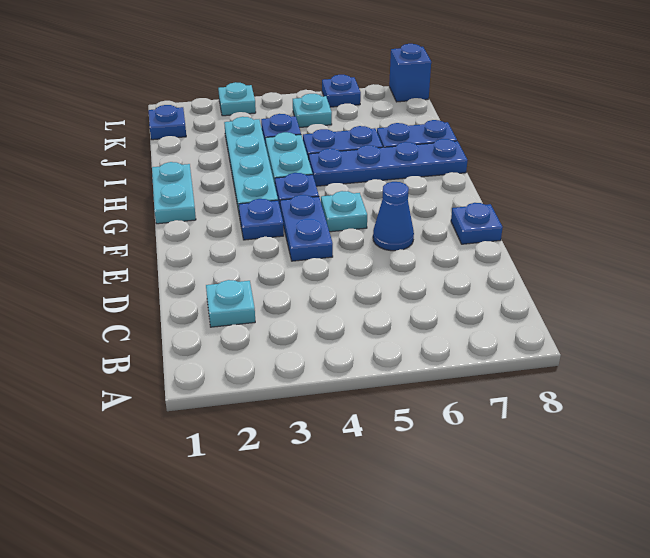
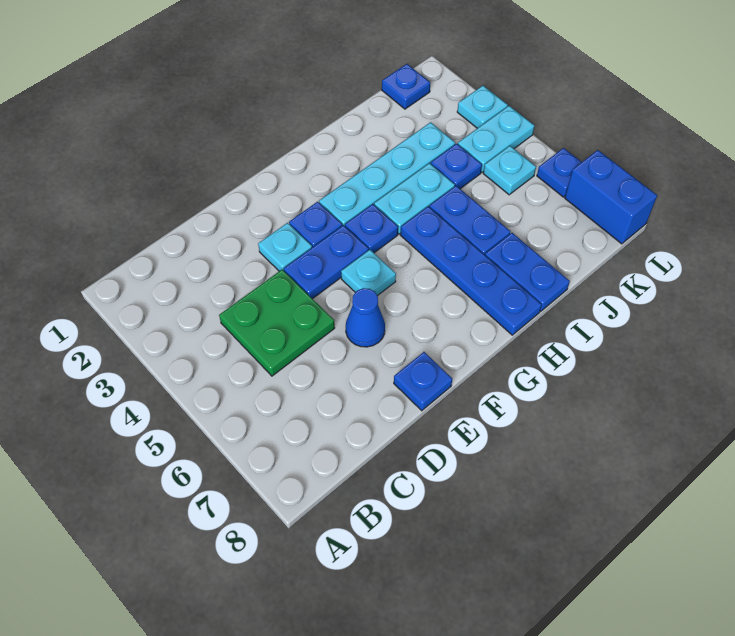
cyan plate C2 level 1 -> cyan plate E3 level 1
none -> green plate C4:D5 level 1
cyan plate G1:H1 level 1 -> cyan plate K4:L4 level 1
blue brick L8 level 1 -> blue brick L7:L8 level 1

